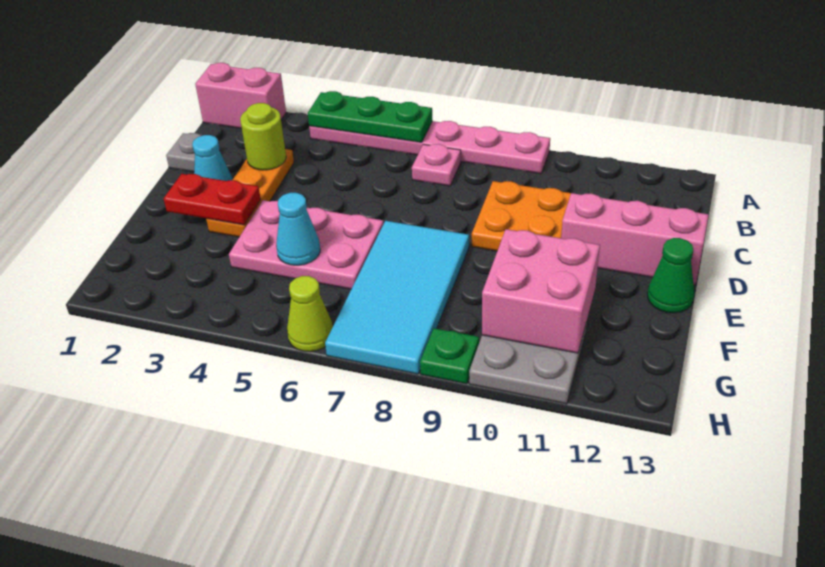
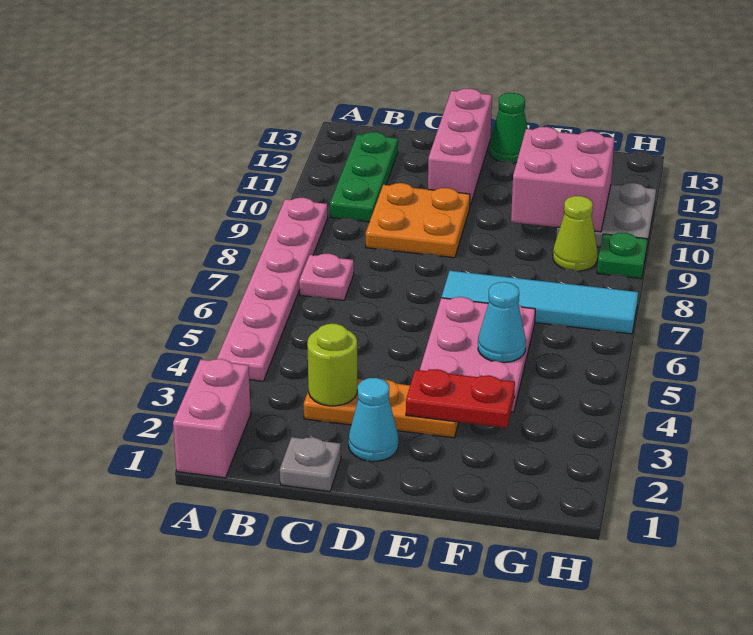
green plate A4:A6 level 2 -> green plate B10:B12 level 1
red plate E2:E3 level 2 -> red plate E3:F3 level 2
cyan tile E7:H8 level 1 -> cyan tile E7:H7 level 1
lime cone H6 level 1 -> lime cone G9 level 1

